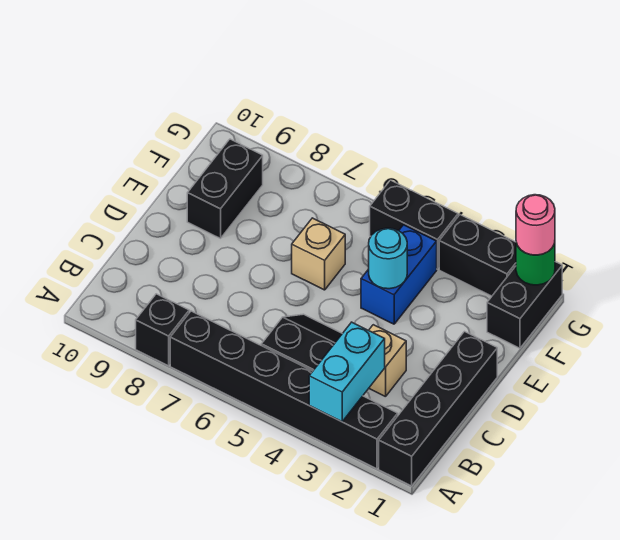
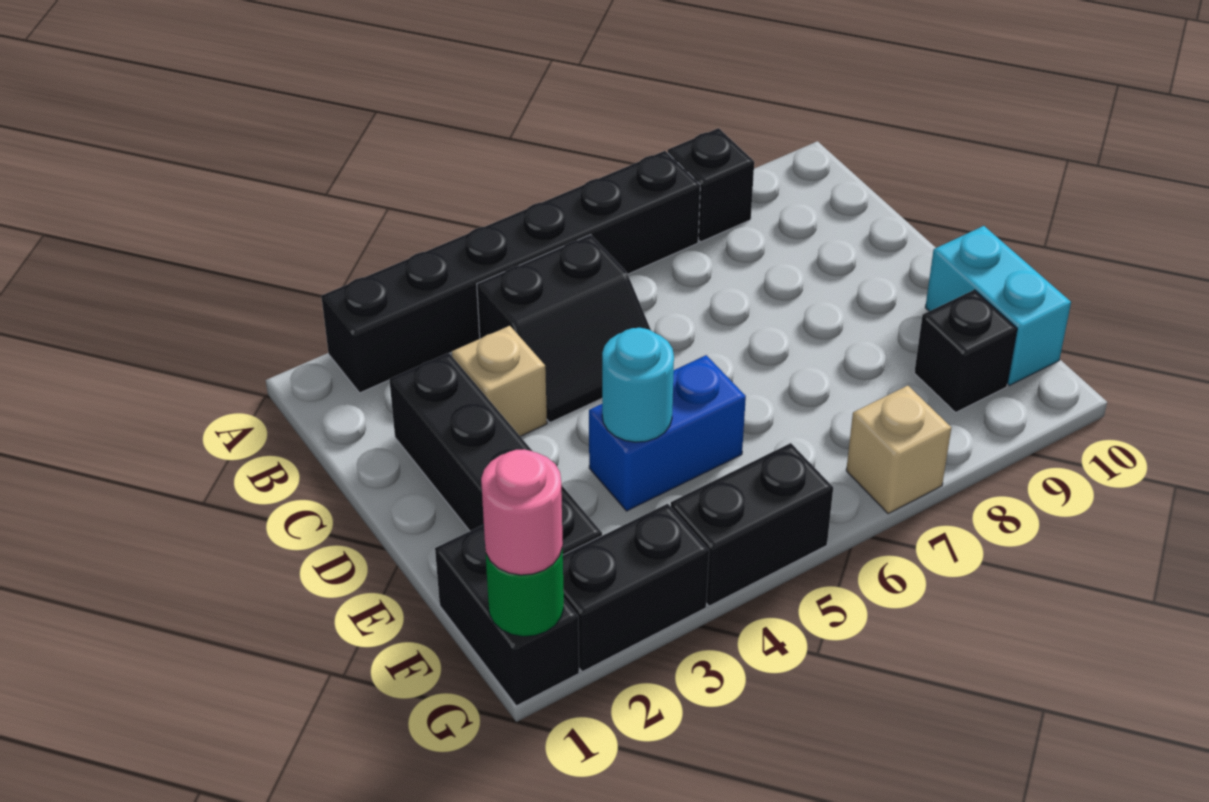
black brick A1:D1 level 1 -> black brick C2:F2 level 1
cyan brick A3:B3 level 2 -> cyan brick E10:F10 level 1
blue brick E4:F4 level 1 -> blue brick E4:E5 level 1
tan brick E6 level 1 -> tan brick G7 level 1
black brick E9:F9 level 1 -> black brick F9 level 1

